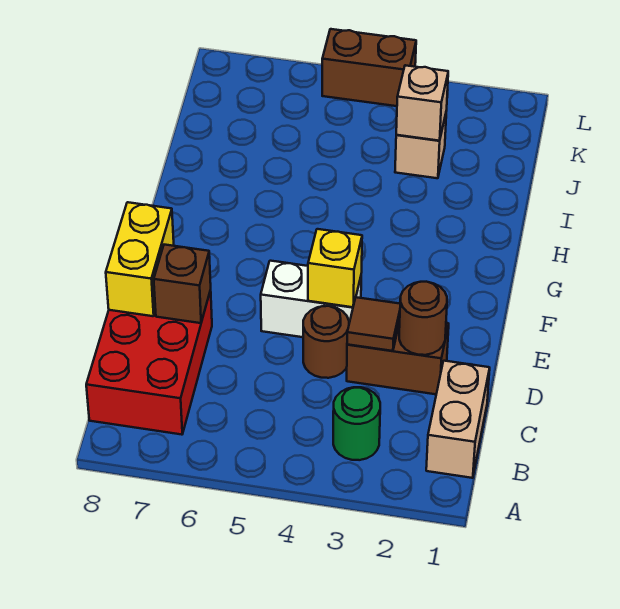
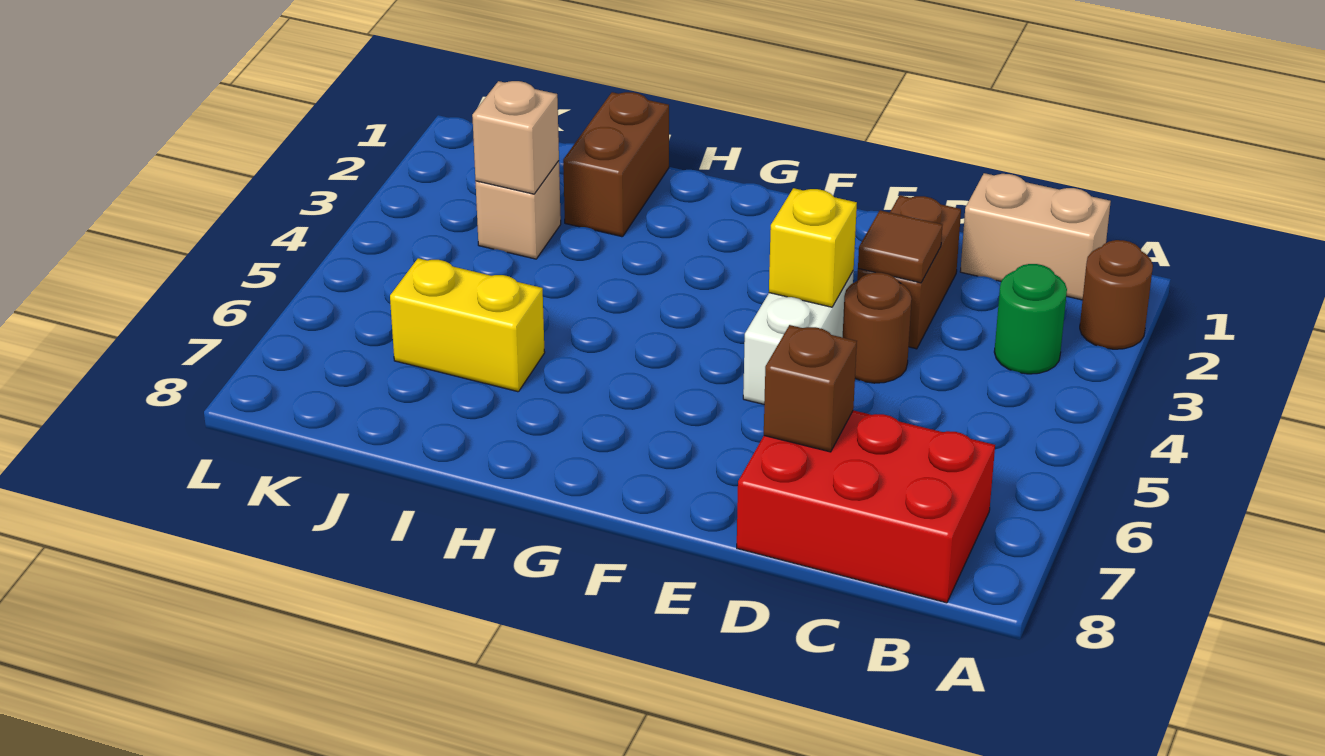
brown round brick D2 level 2 -> brown round brick A2 level 1
yellow brick D8:E8 level 2 -> yellow brick I6:J6 level 1
brown brick L4:L5 level 1 -> brown brick I1:I2 level 1

